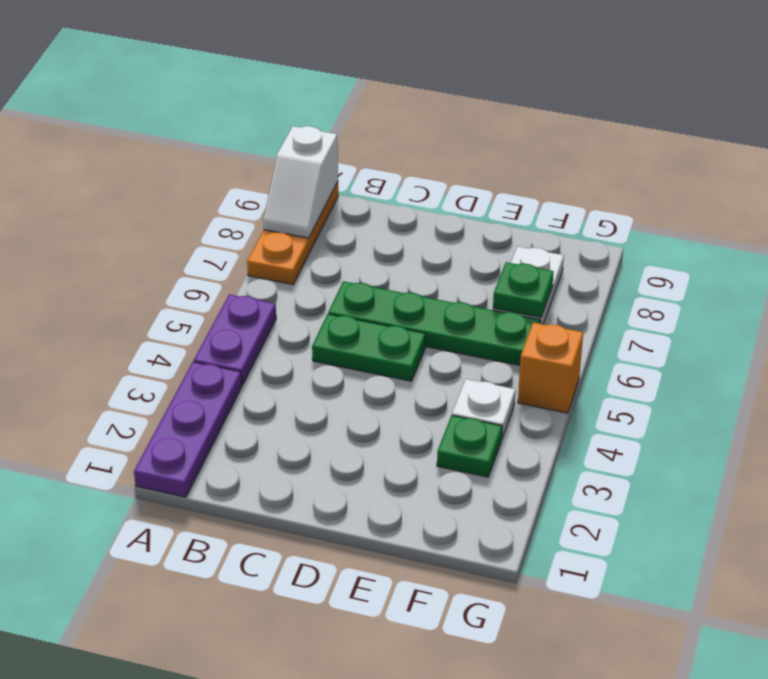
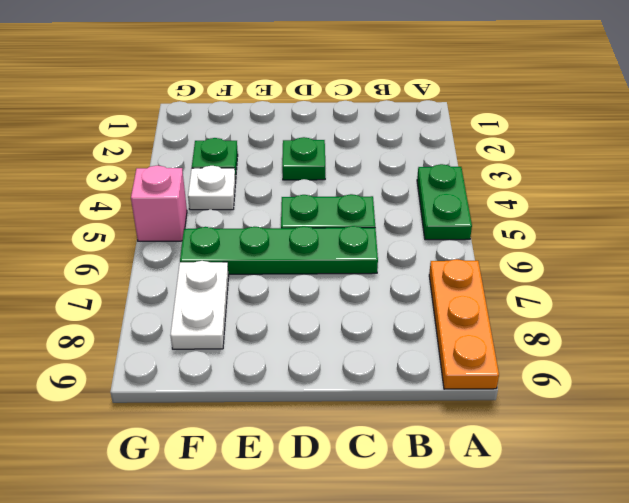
purple plate A1:A3 level 1 -> none
purple plate A4:A5 level 1 -> green plate A4:A5 level 1
white slope A8:A9 level 2 top 9 -> none
green plate F7 level 2 -> green plate D3 level 1
orange brick G5 level 1 -> pink brick G5 level 1

